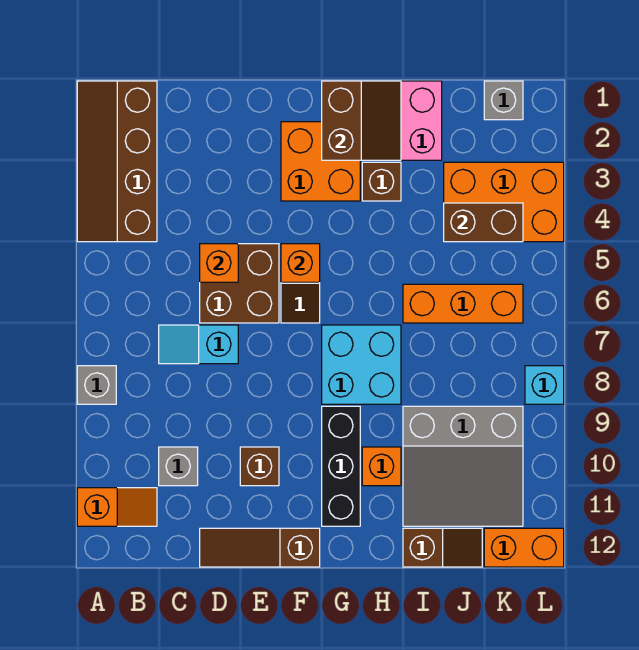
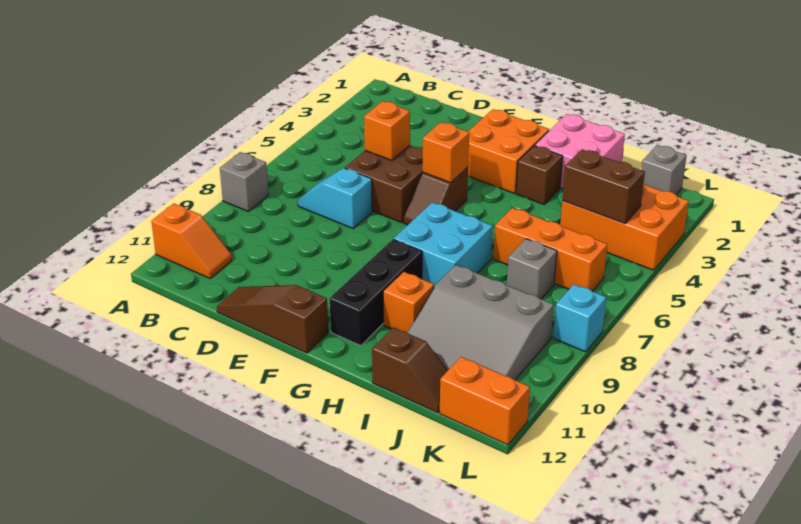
brown slope A1:B4 level 1 top B -> none
grey brick C10 level 1 -> grey brick J7 level 1
brown brick E10 level 1 -> none
brown slope G1:H2 level 2 top G -> none

